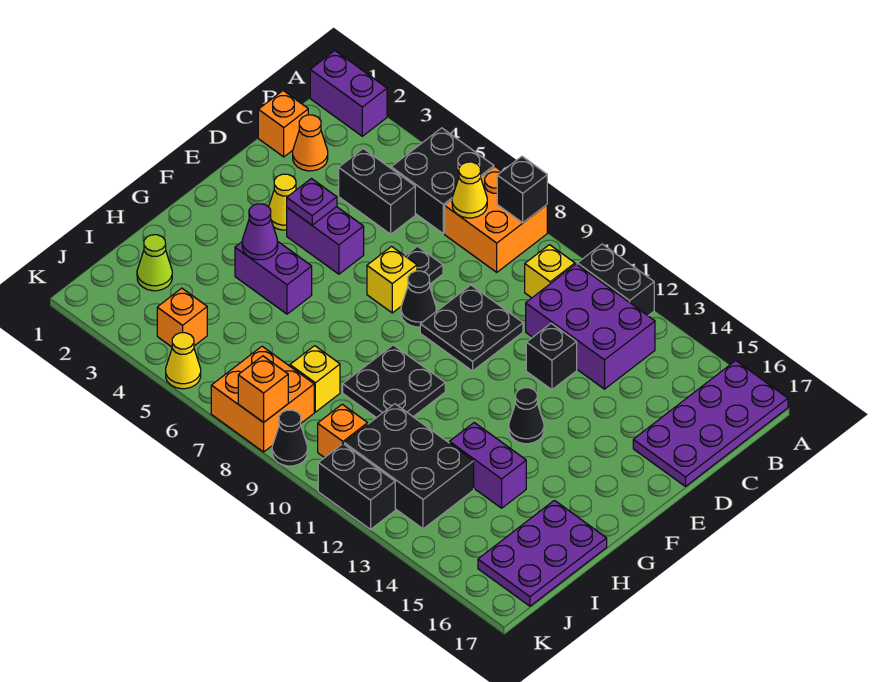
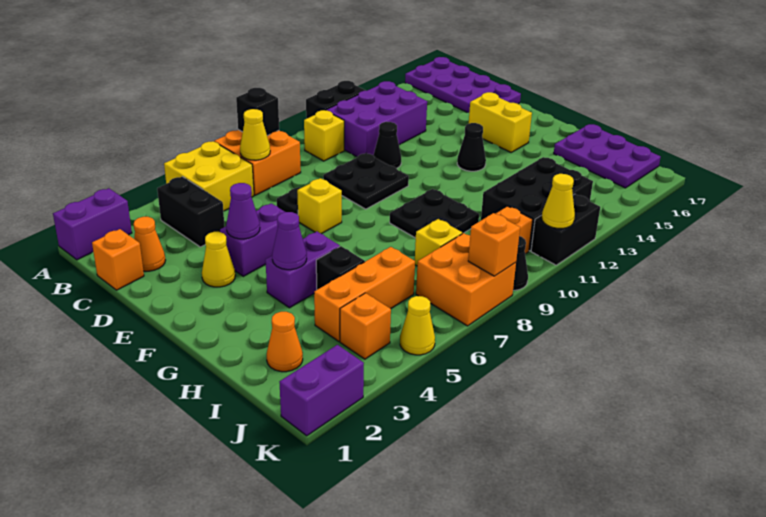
black brick A5:B6 level 1 -> yellow brick A5:B6 level 1
black brick C4:C5 level 1 -> black brick B4:C4 level 1
black brick D12 level 1 -> black brick H5 level 1
purple plate E4 level 2 -> purple cone E4 level 2
black cone E8 level 1 -> black cone D11 level 1
none -> yellow brick E15:F15 level 1
purple brick H13:H14 level 1 -> purple brick K1:K2 level 1
lime cone I2 level 1 -> orange cone I2 level 1
none -> orange brick I4:I6 level 1
none -> yellow cone K11 level 2

